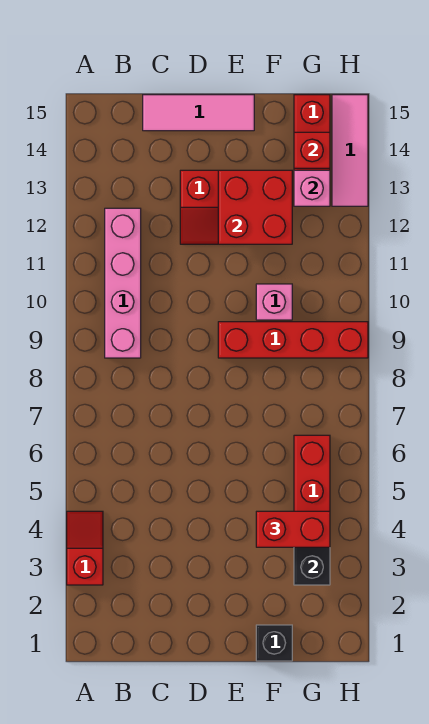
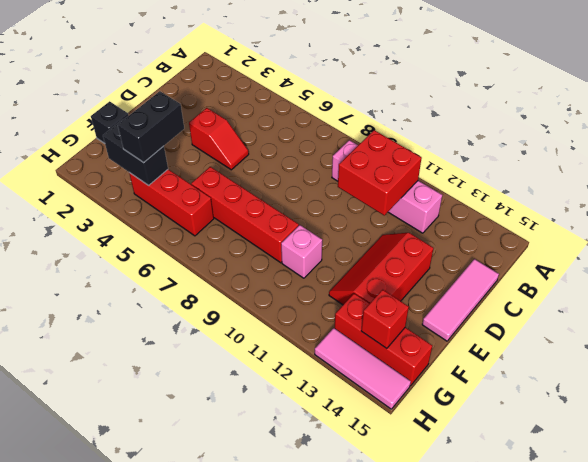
red slope A3:A4 level 1 top 3 -> red slope D4:D5 level 1 top 4
red brick E9:H9 level 1 -> red brick F6:F9 level 1
red brick E12:F13 level 2 -> red brick B10:C11 level 2
red brick F4:G4 level 3 -> black brick F4:G4 level 3
pink brick G13 level 2 -> none

